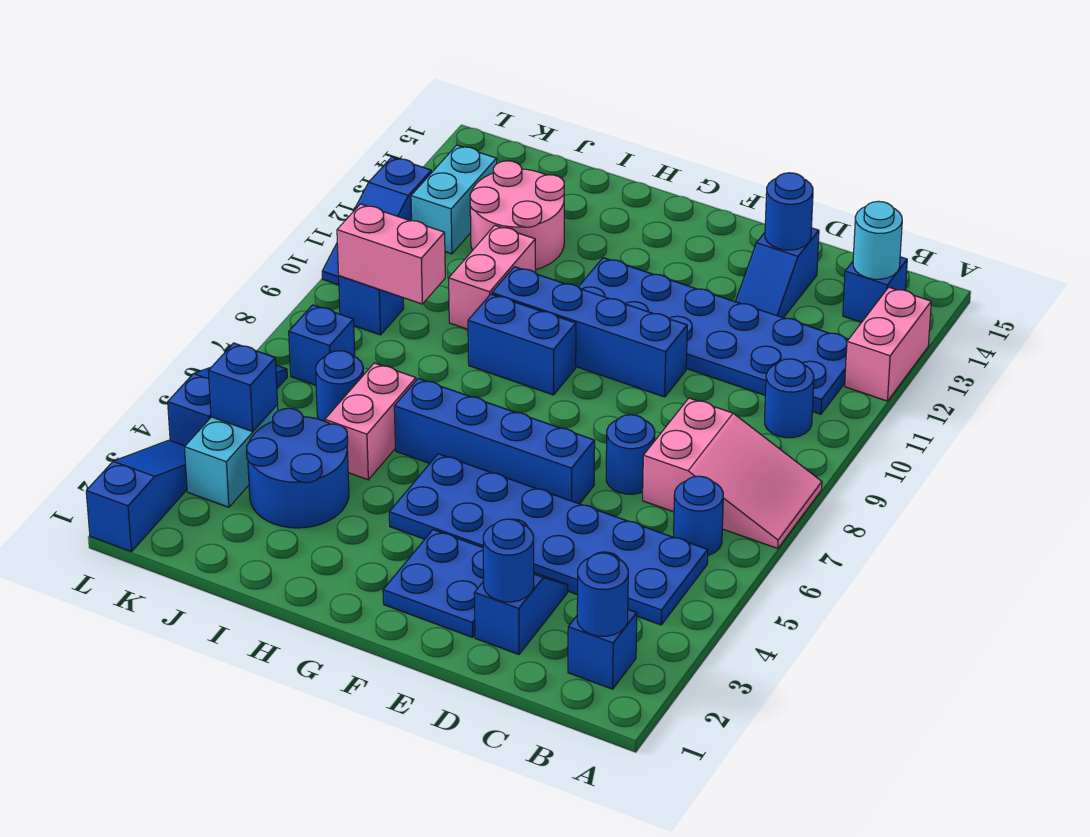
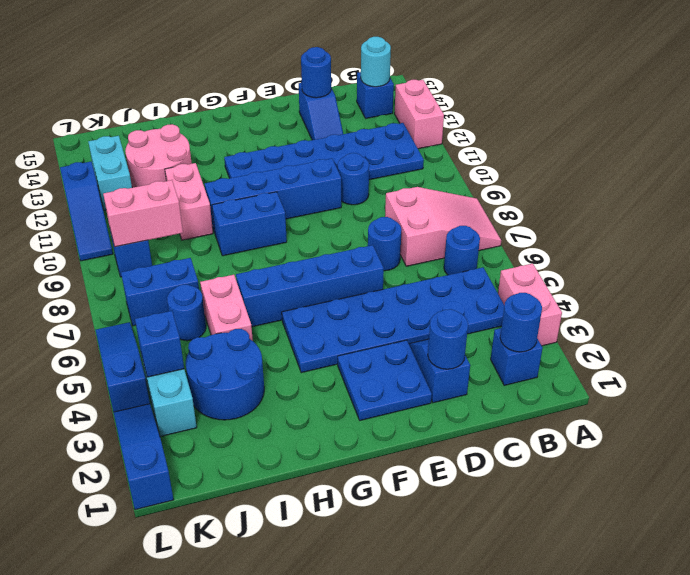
none -> pink brick A3:A4 level 1
blue round brick B10 level 1 -> blue round brick D10 level 1
blue brick K7 level 1 -> blue brick J7:K7 level 1

